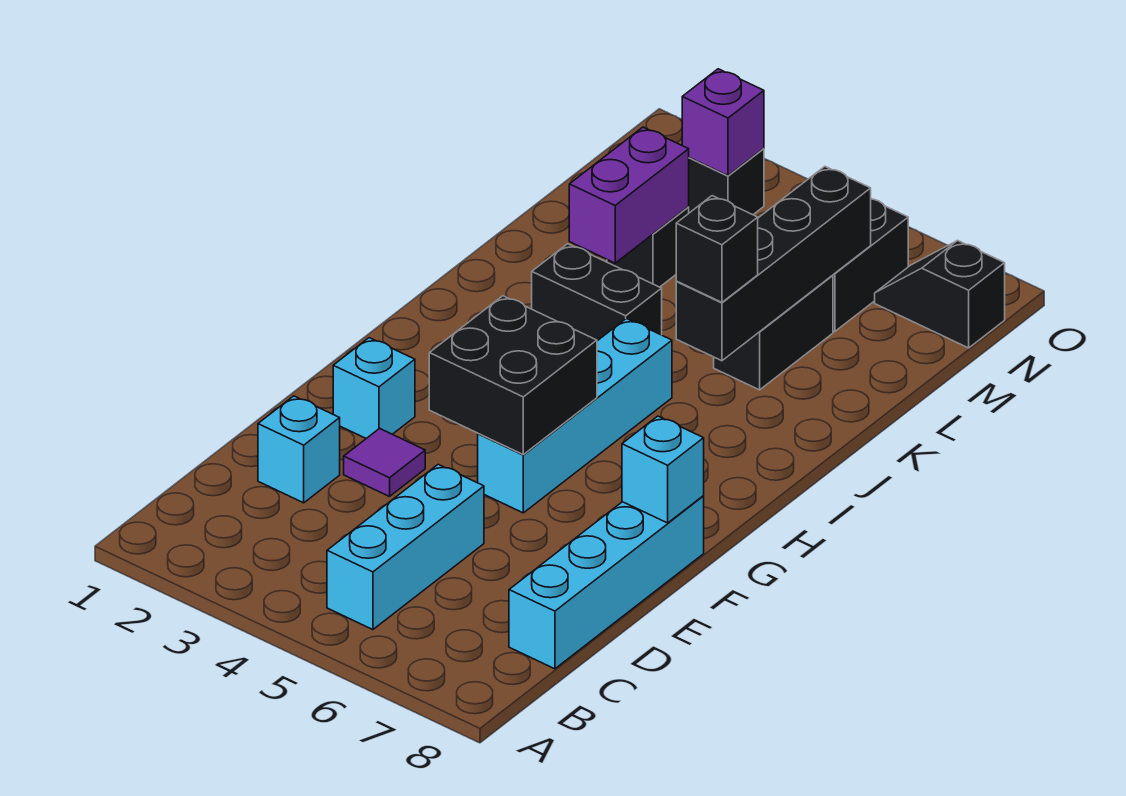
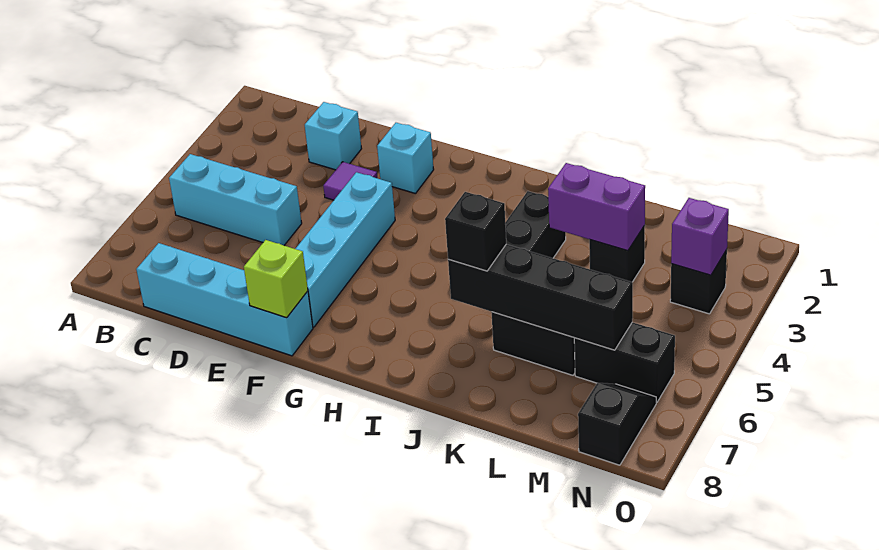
black brick F4:G5 level 2 -> none
cyan brick F5:I5 level 1 -> cyan brick F4:F7 level 1
cyan brick F8 level 2 -> lime brick F8 level 2

